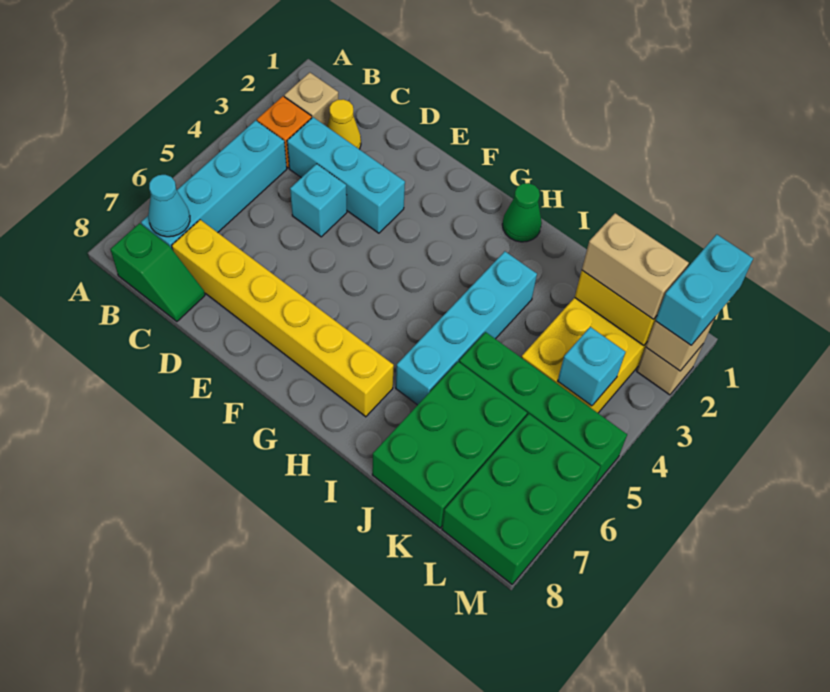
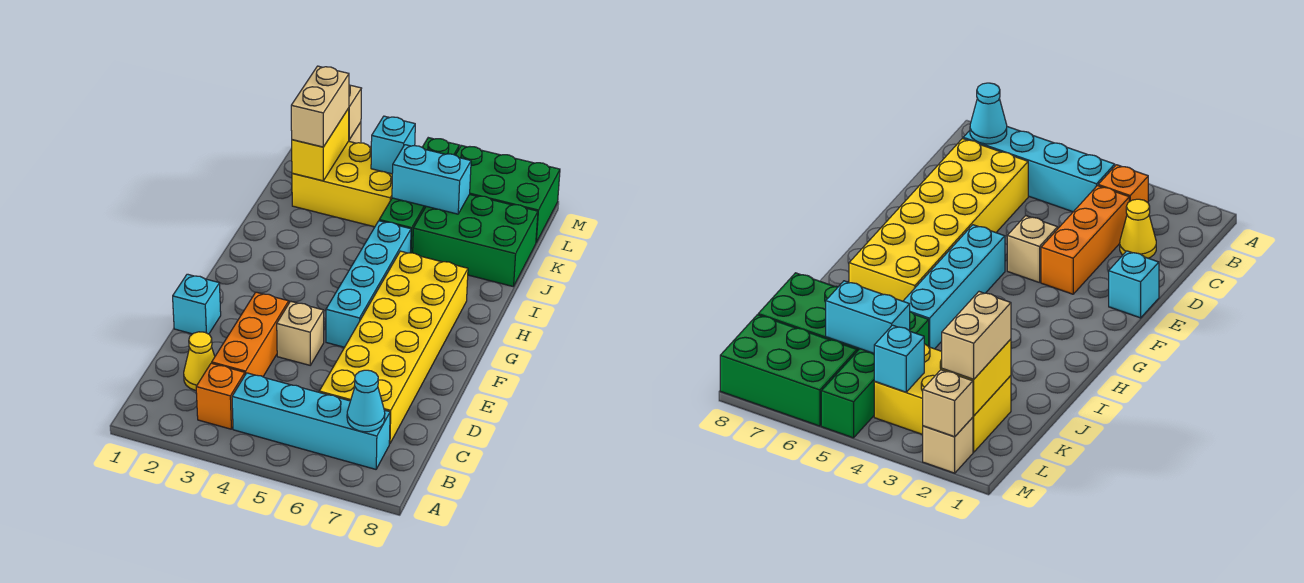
tan brick B2 level 1 -> tan brick E4 level 1
green slope B8:C8 level 1 top B -> none
cyan brick C3:E3 level 1 -> orange brick C3:E3 level 1
yellow brick C7:H7 level 1 -> yellow brick C6:H7 level 1
cyan brick D4 level 1 -> cyan brick E1 level 1
green cone H1 level 1 -> none
cyan brick I3:I6 level 1 -> cyan brick F5:I5 level 1
cyan brick M1:M2 level 3 -> cyan brick K5:K6 level 2

